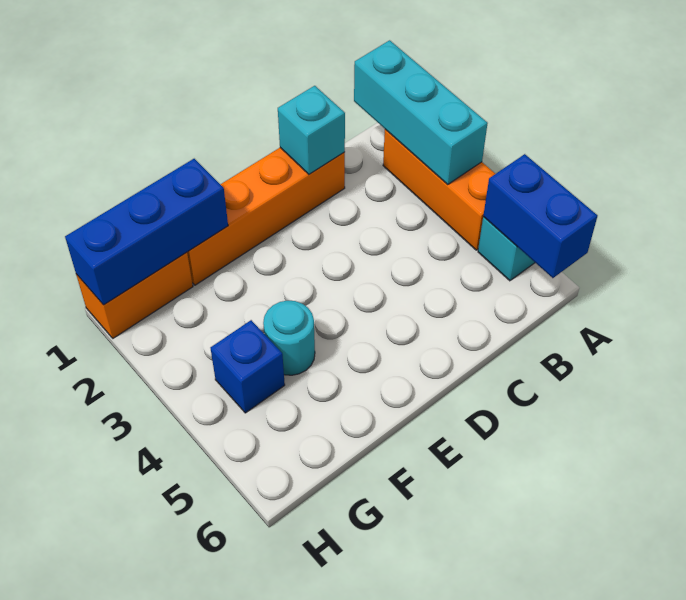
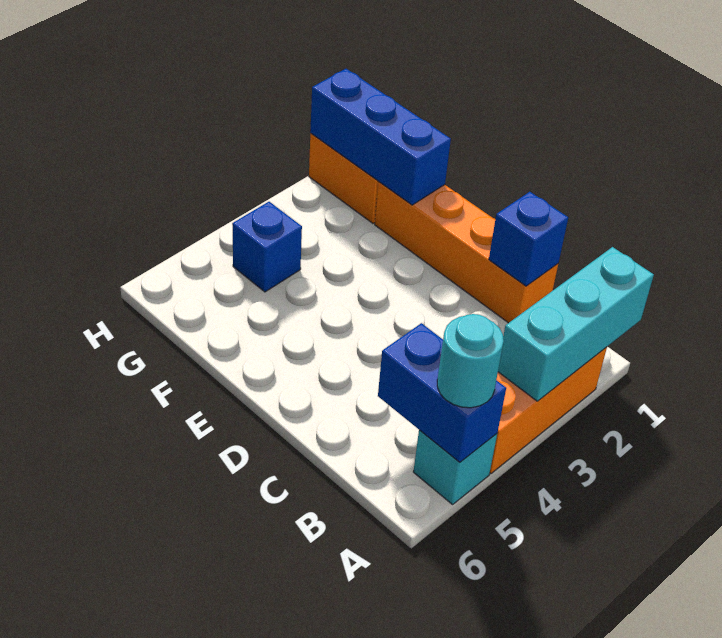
blue brick A5:A6 level 2 -> blue brick A5:B5 level 2
cyan brick C1 level 2 -> blue brick C1 level 2
cyan round brick F4 level 1 -> cyan round brick A5 level 3

